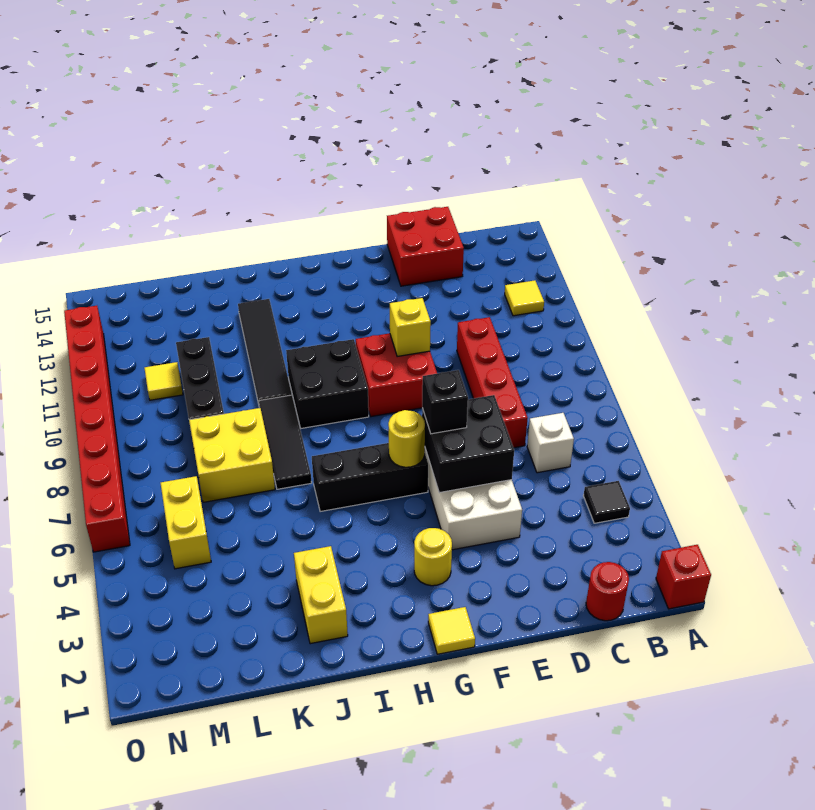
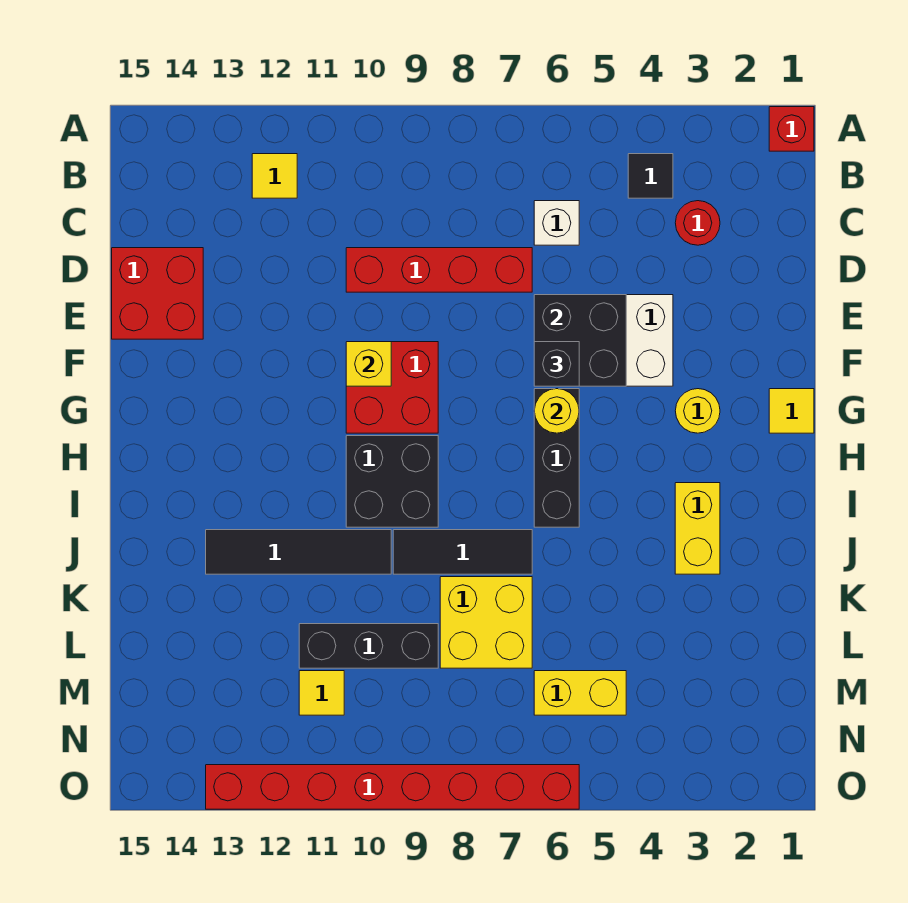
red round brick C1 level 1 -> red round brick C3 level 1
yellow brick J2:J3 level 1 -> yellow brick I3:J3 level 1

